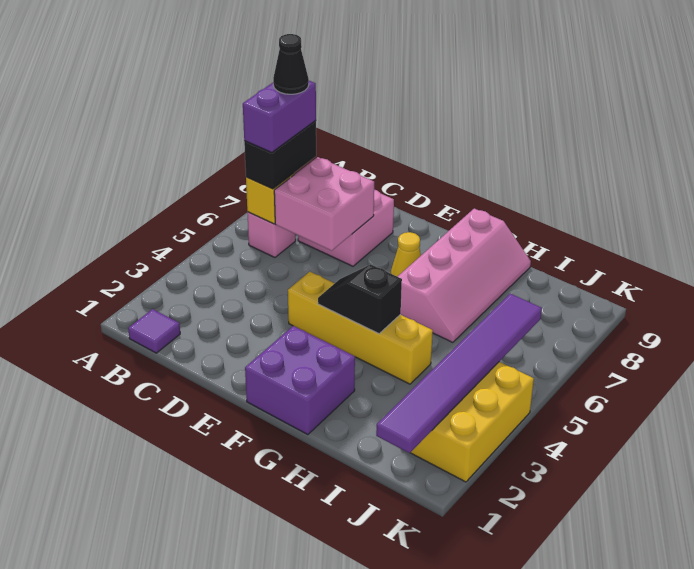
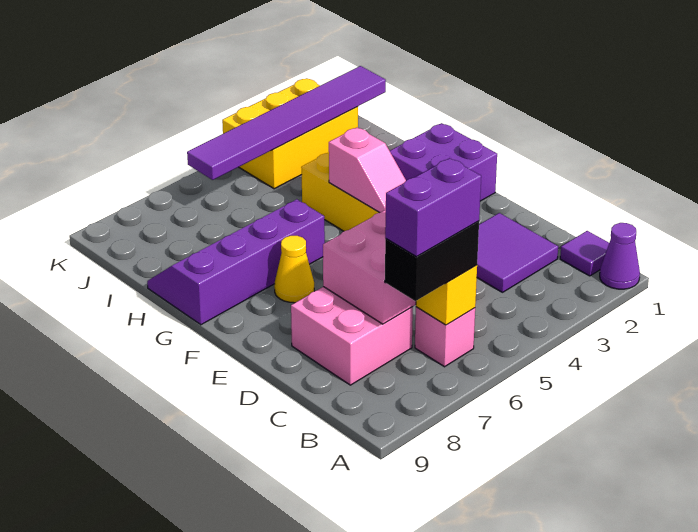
none -> purple cone A1 level 1
black cone B7 level 5 -> none
none -> purple tile C2:D3 level 1
black slope F4:G4 level 2 top G -> pink slope F4:G4 level 2 top G
pink slope G6:H9 level 1 top G -> purple slope G6:H9 level 1 top G

